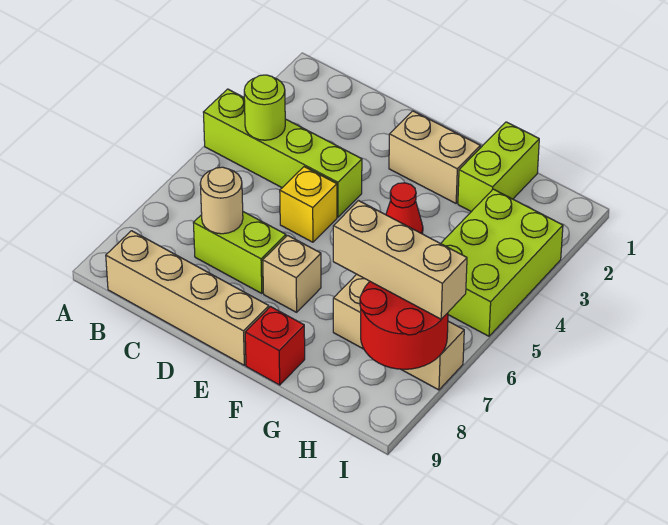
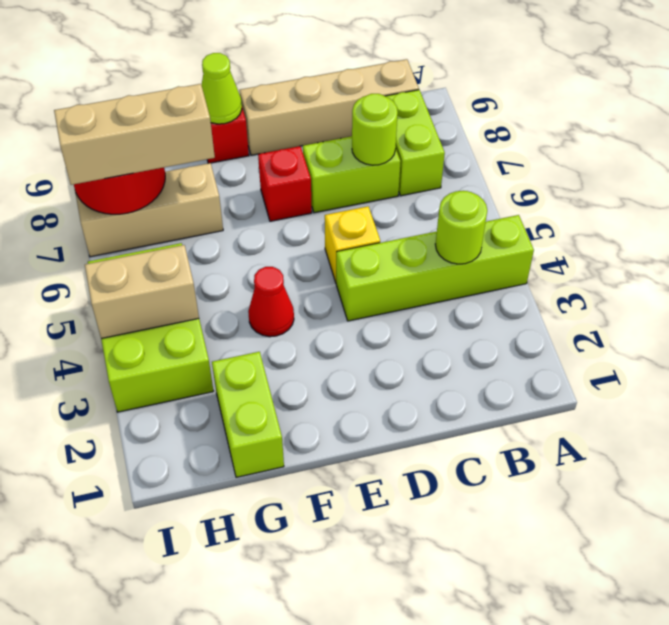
none -> lime brick B7:B8 level 1
tan round brick C7 level 2 -> lime round brick C7 level 2
tan brick E2:F2 level 1 -> tan brick H4:I4 level 2
tan brick E7 level 1 -> red brick E7 level 1
none -> lime cone F9 level 2

